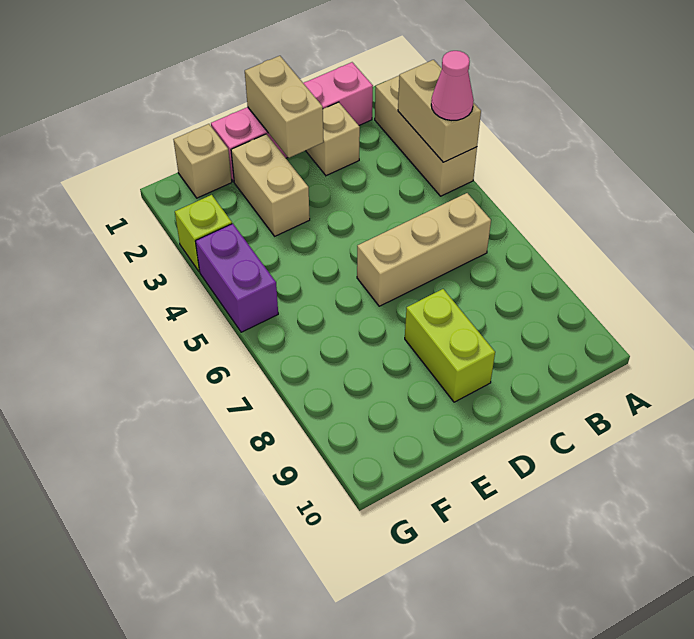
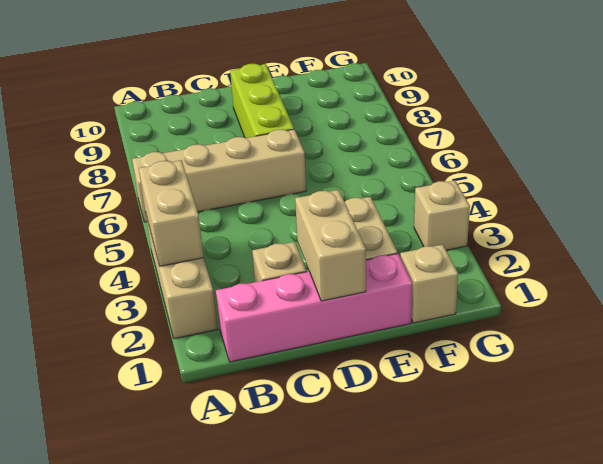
pink cone A4 level 3 -> none
tan brick B6:D6 level 1 -> tan brick A6:D6 level 1
lime brick D8:D9 level 1 -> lime brick D7:D9 level 1
lime brick G3 level 1 -> tan brick G3 level 1
purple brick G4:G5 level 1 -> none

